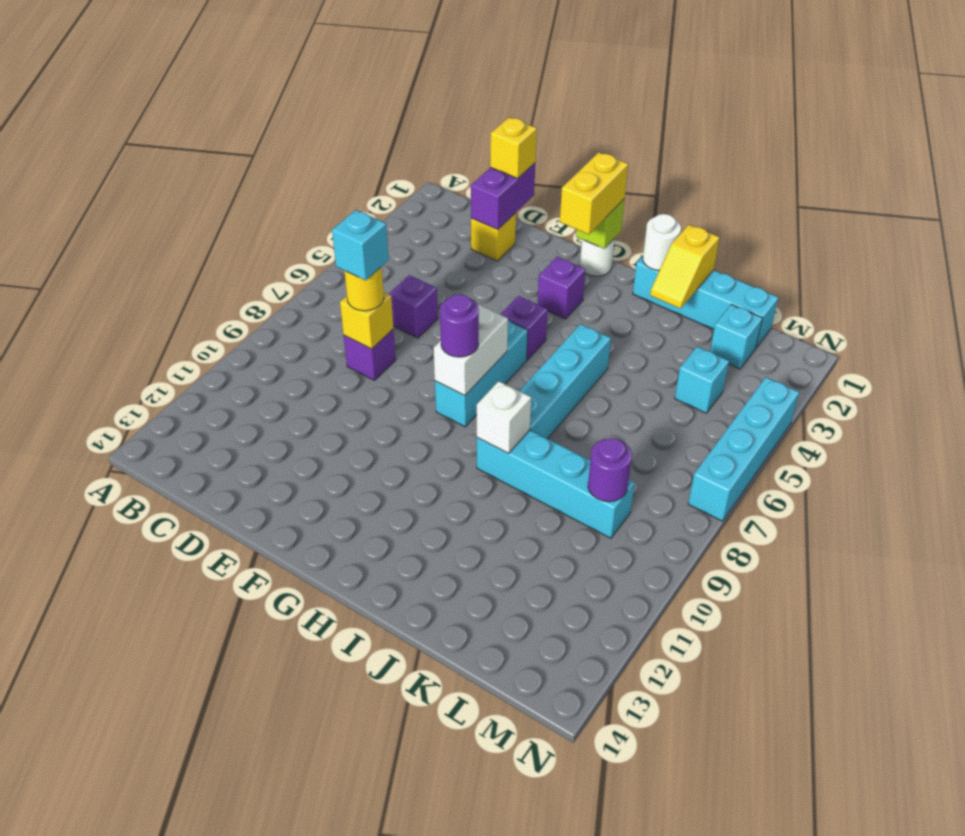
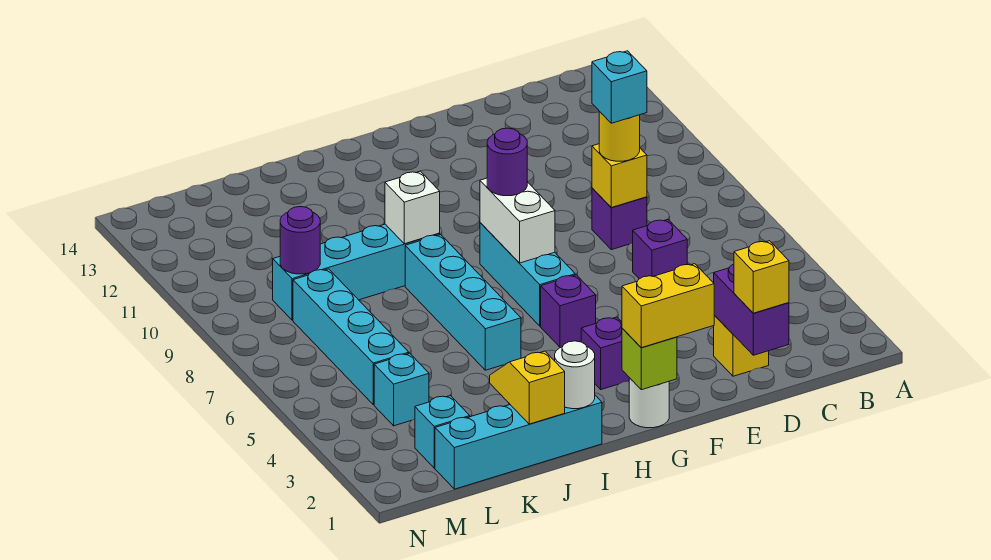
yellow brick G1:G2 level 3 -> yellow brick F1:G1 level 3
cyan brick N4:N7 level 1 -> cyan brick L5:L8 level 1

